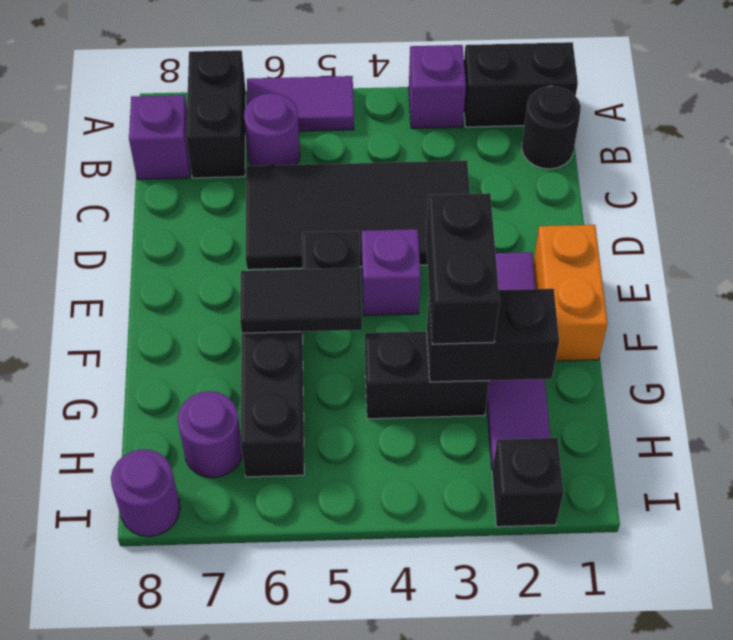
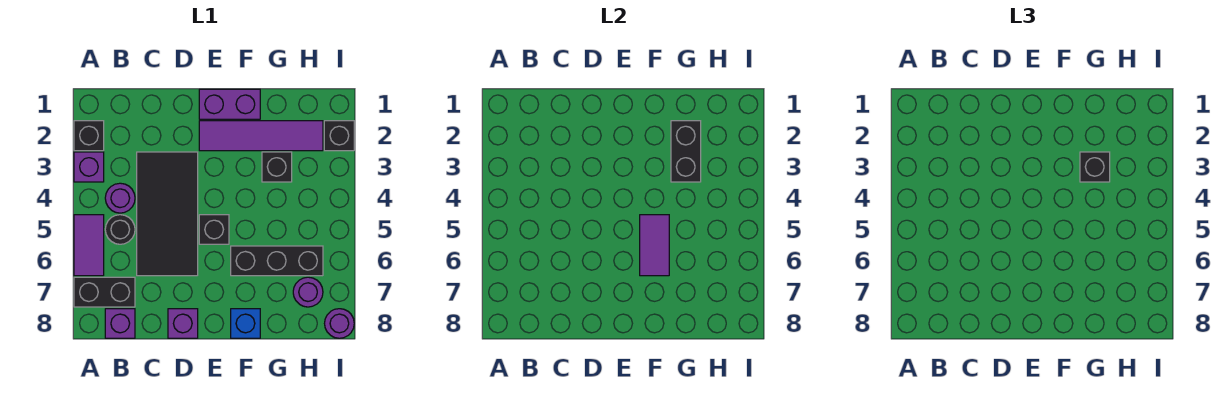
black brick A1:A2 level 1 -> black brick A2 level 1
black round brick B1 level 1 -> black round brick B5 level 1
purple round brick B6 level 1 -> purple round brick B4 level 1
orange brick E1:F1 level 1 -> purple brick E1:F1 level 1
purple brick E4 level 1 -> purple brick D8 level 1
black brick F3:G3 level 3 -> black brick G3 level 3
black tile F5:F6 level 2 -> purple tile F5:F6 level 2
none -> blue brick F8 level 1
black brick G3:G4 level 1 -> black brick G3 level 1

